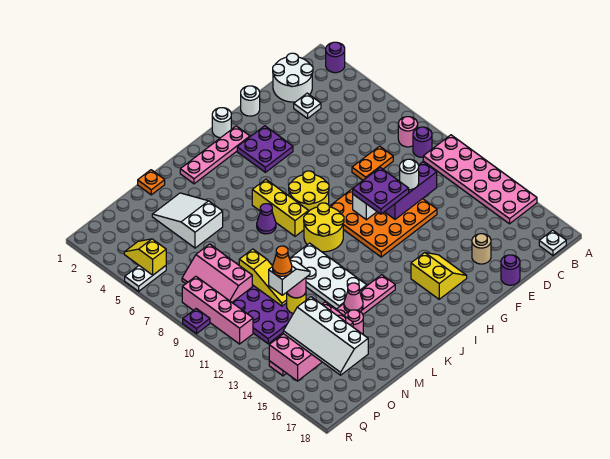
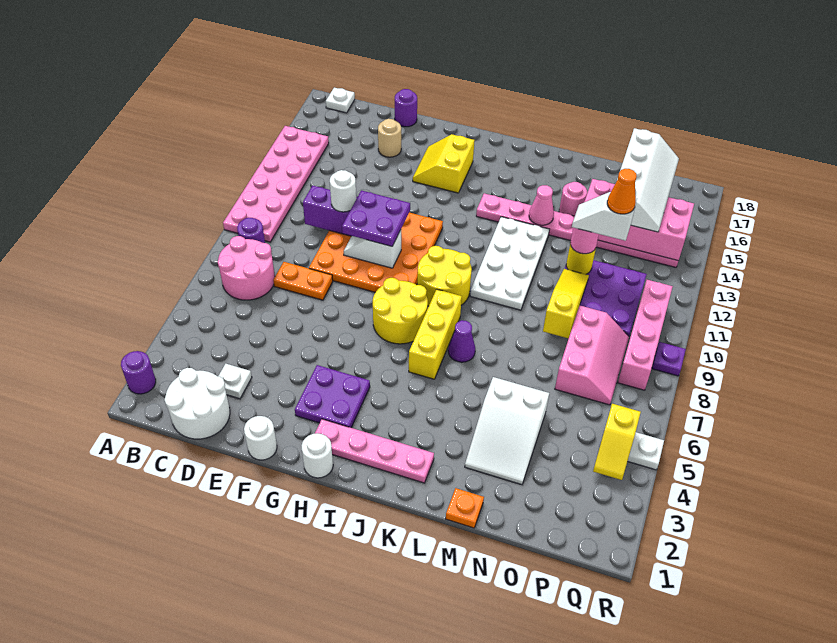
pink round brick B8 level 1 -> pink round brick B7:C8 level 1

